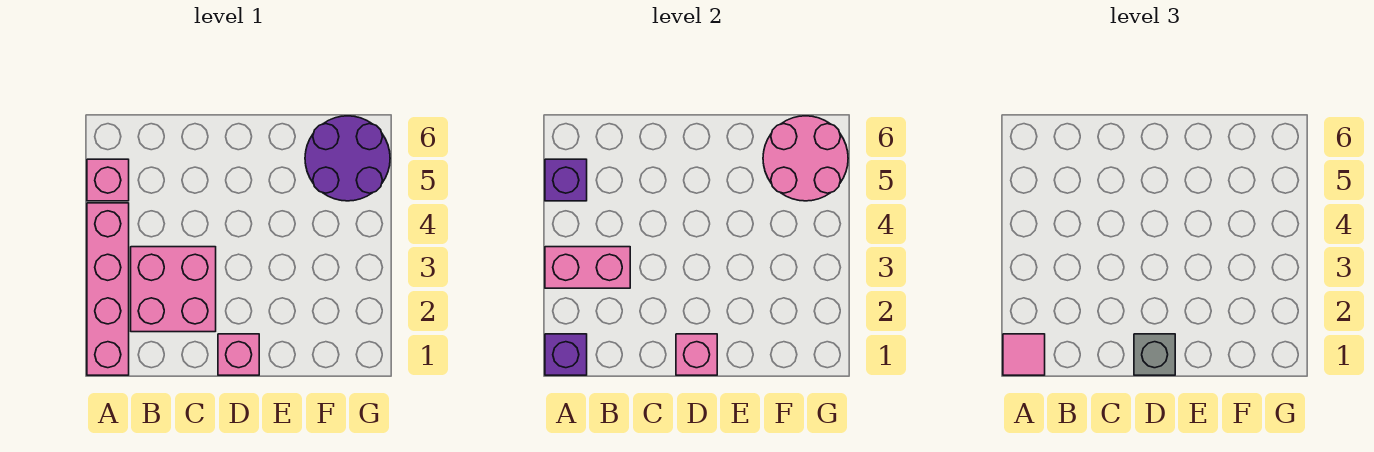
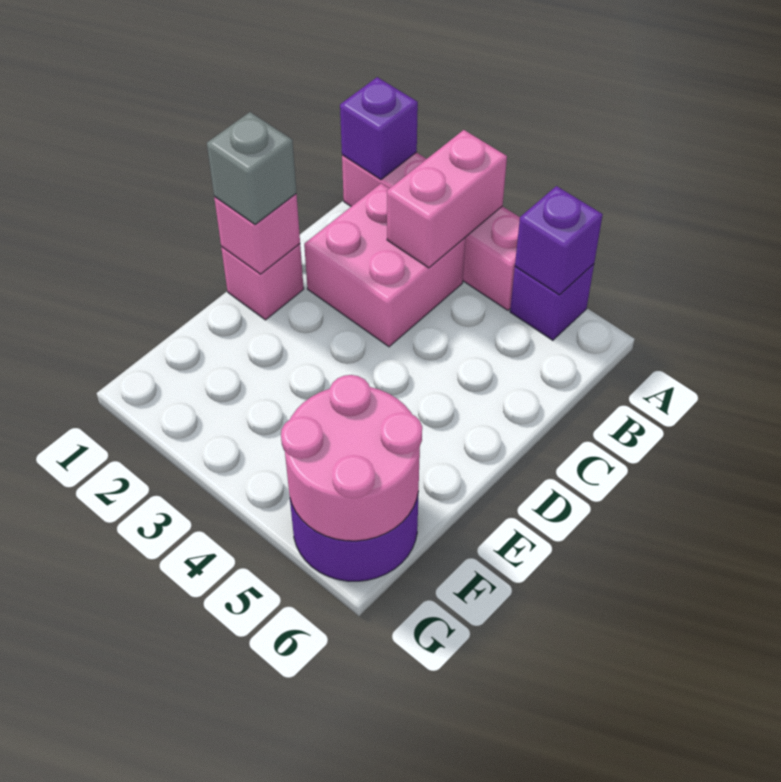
pink tile A1 level 3 -> none
pink brick A5 level 1 -> purple brick A5 level 1

